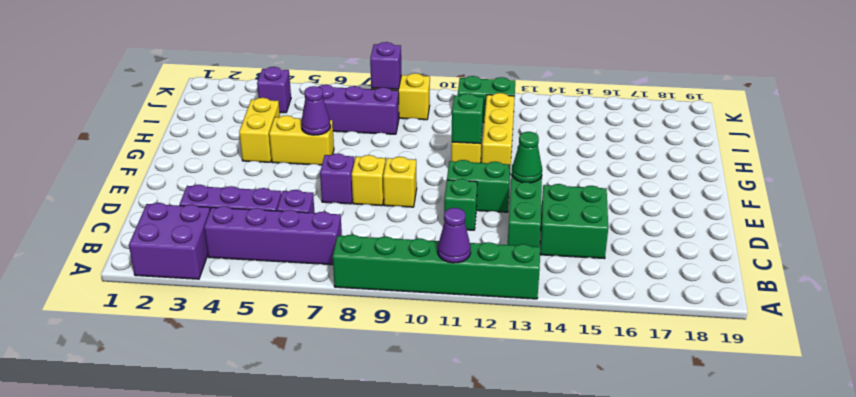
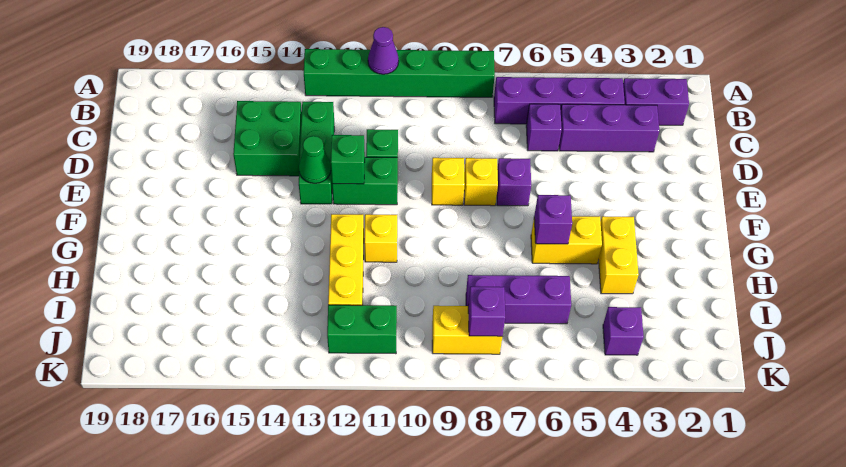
purple brick A2:B3 level 1 -> purple brick B2:B3 level 1
purple cone G6 level 2 -> purple brick G6 level 2
green brick G11 level 2 -> green brick E12 level 2

